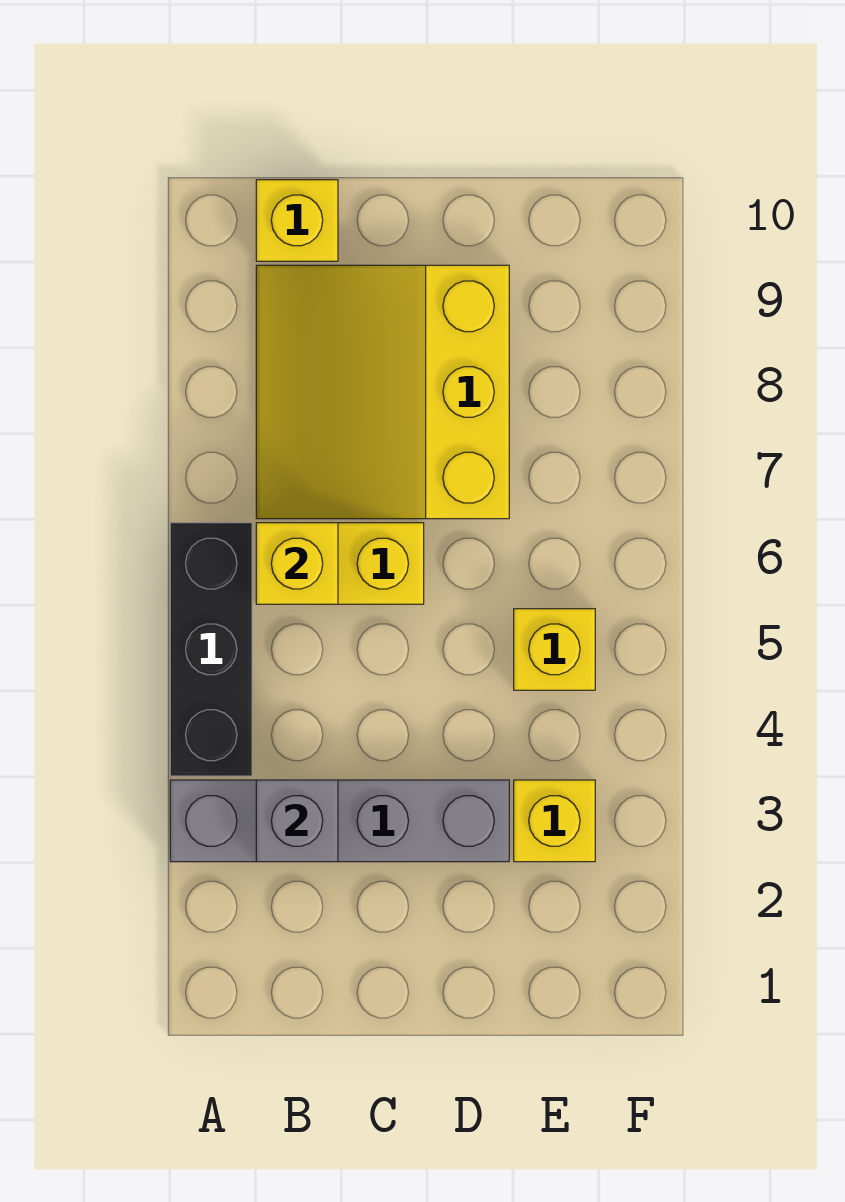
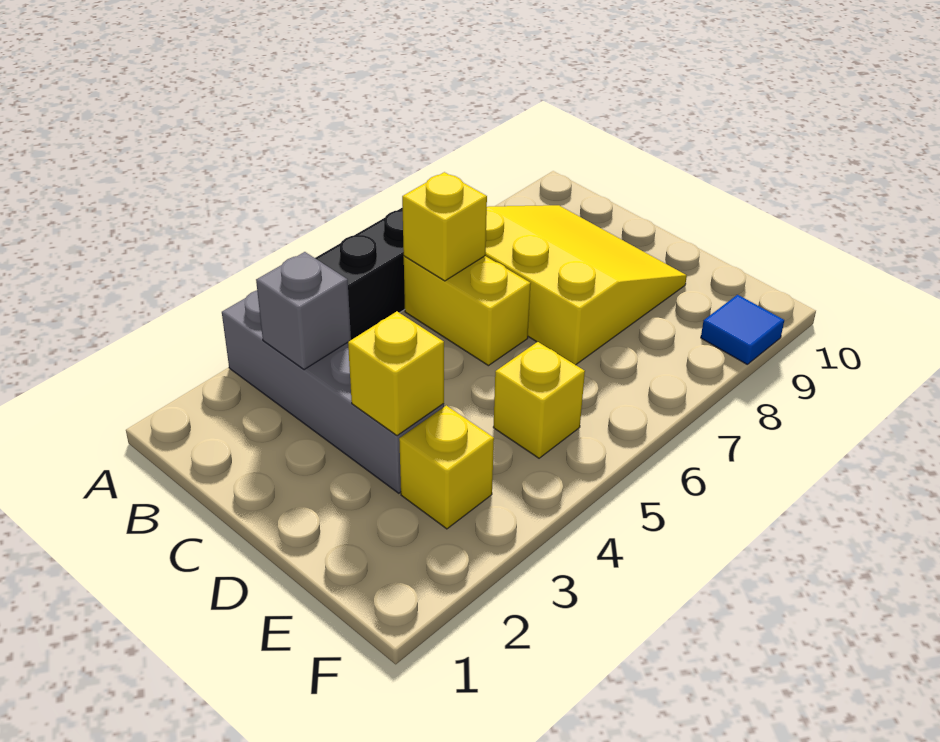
yellow slope B7:D9 level 1 top D -> yellow slope B7:D9 level 1 top 7
yellow brick B10 level 1 -> yellow brick D3 level 2
none -> blue tile F9 level 1

